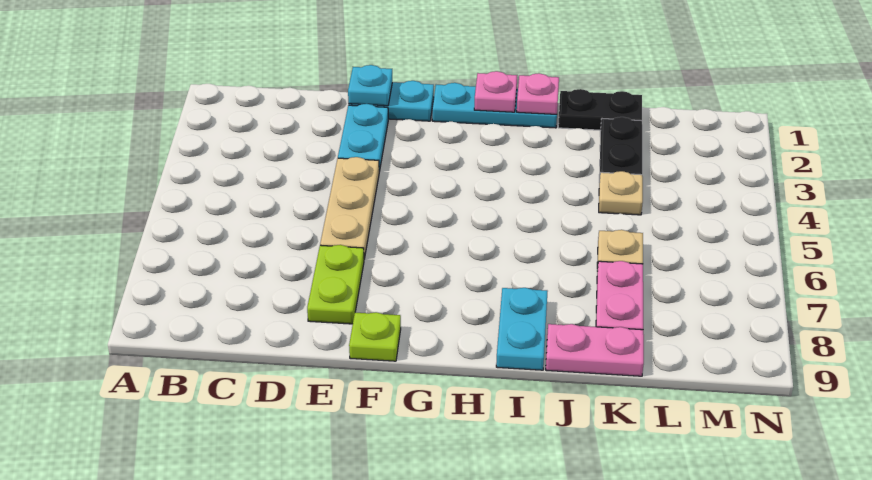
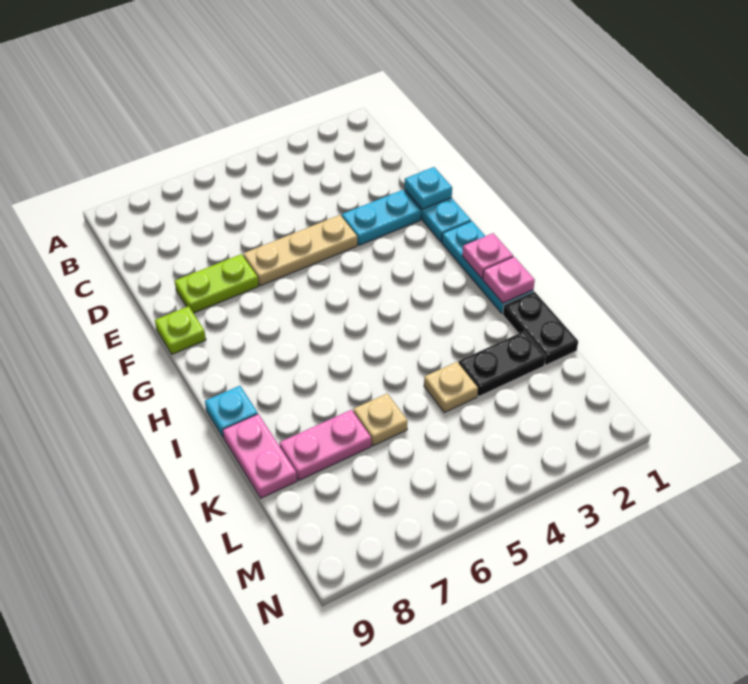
cyan plate I8:I9 level 1 -> cyan plate I9 level 1

